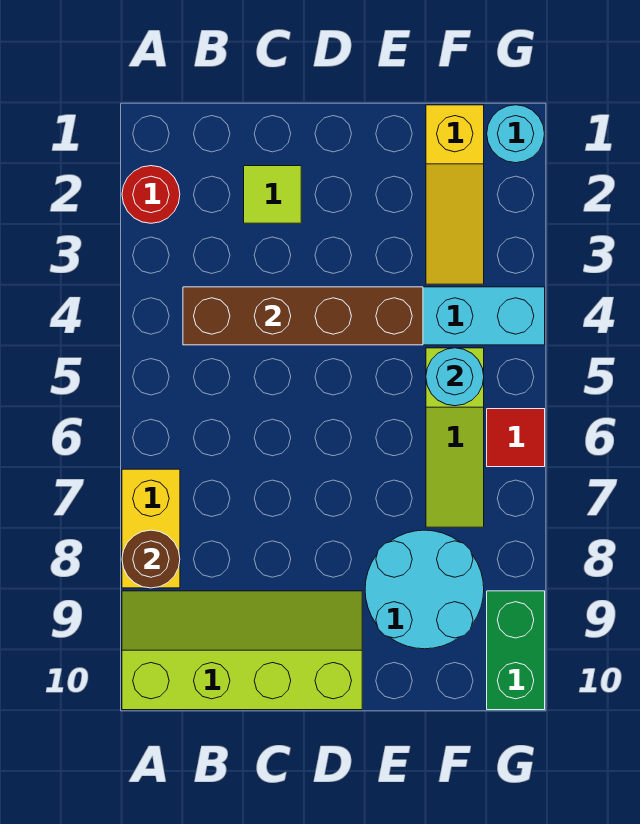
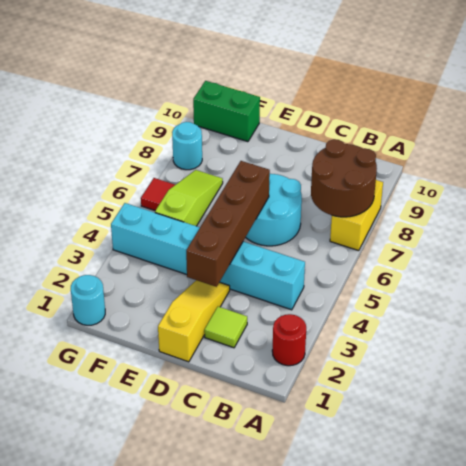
brown round brick A8 level 2 -> brown round brick A7:B8 level 2
lime slope A9:D10 level 1 top 10 -> none
brown brick B4:E4 level 2 -> brown brick D3:D6 level 2
cyan round brick E8:F9 level 1 -> cyan round brick C6:D7 level 1
yellow slope F1:F3 level 1 top 1 -> yellow slope D1:D3 level 1 top 1
cyan round brick F5 level 2 -> cyan round brick G8 level 1
green brick G9:G10 level 1 -> green brick F10:G10 level 1

